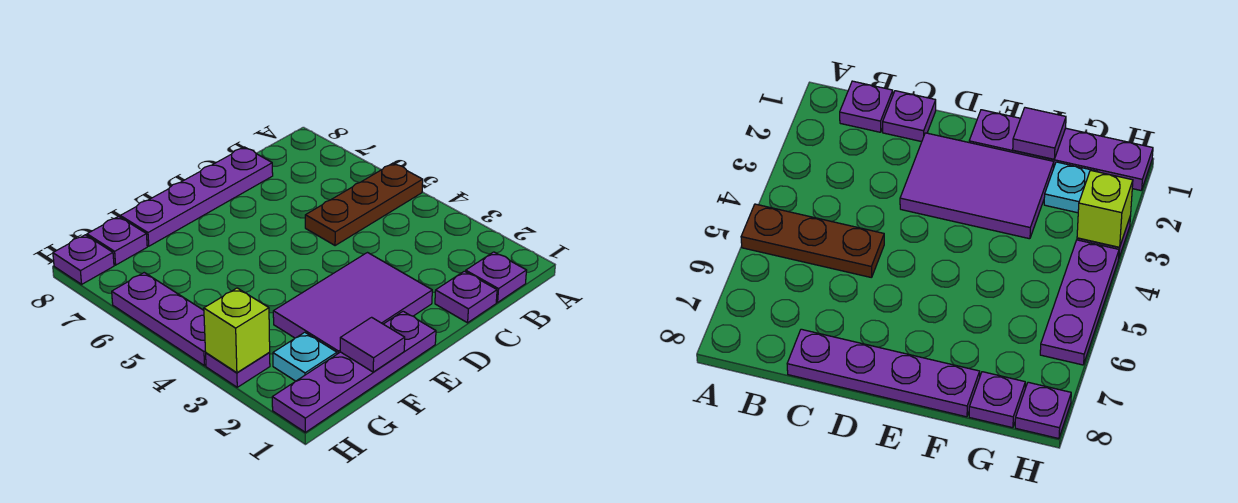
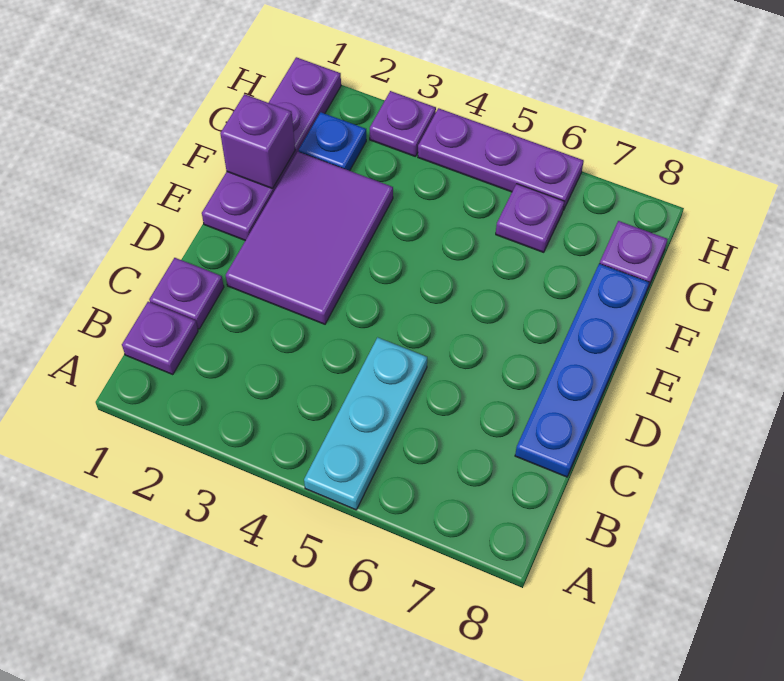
brown plate A5:C5 level 1 -> cyan plate A5:C5 level 1
purple plate C8:F8 level 1 -> blue plate C8:F8 level 1
purple tile F1 level 2 -> purple brick F1 level 2
cyan plate G2 level 1 -> blue plate G2 level 1
lime brick H3 level 2 -> none
purple plate H8 level 1 -> purple plate G6 level 1

